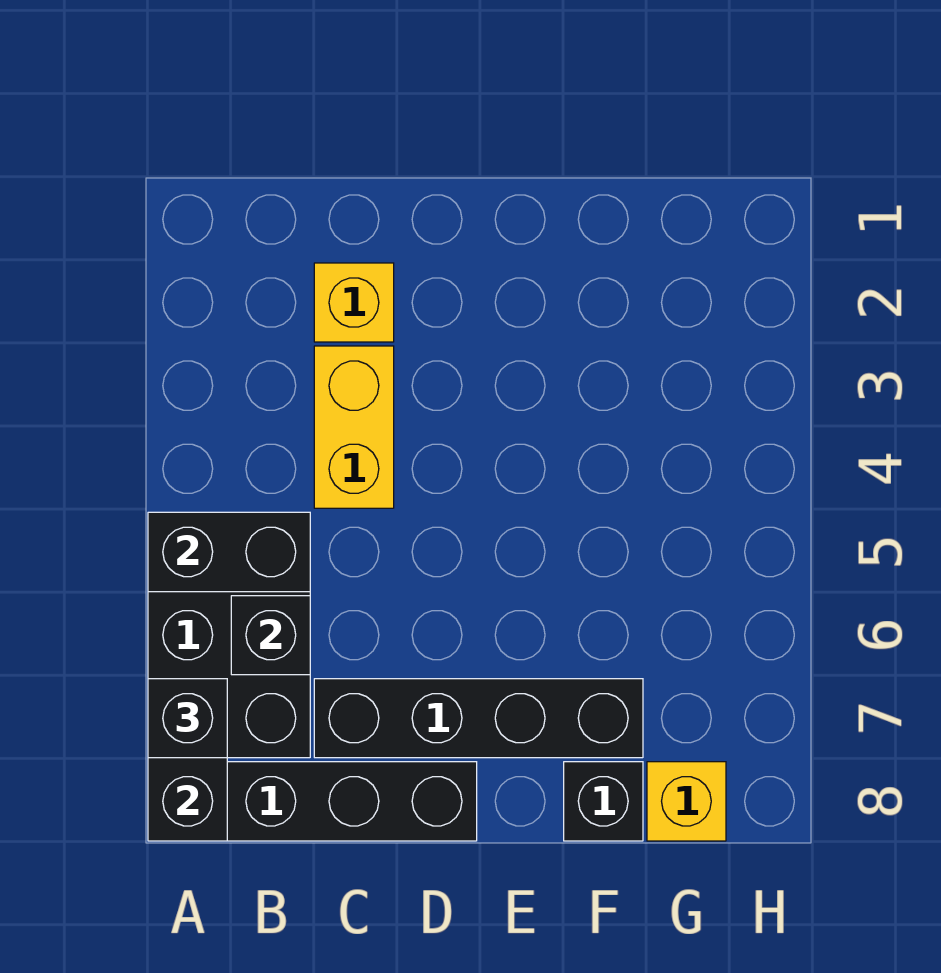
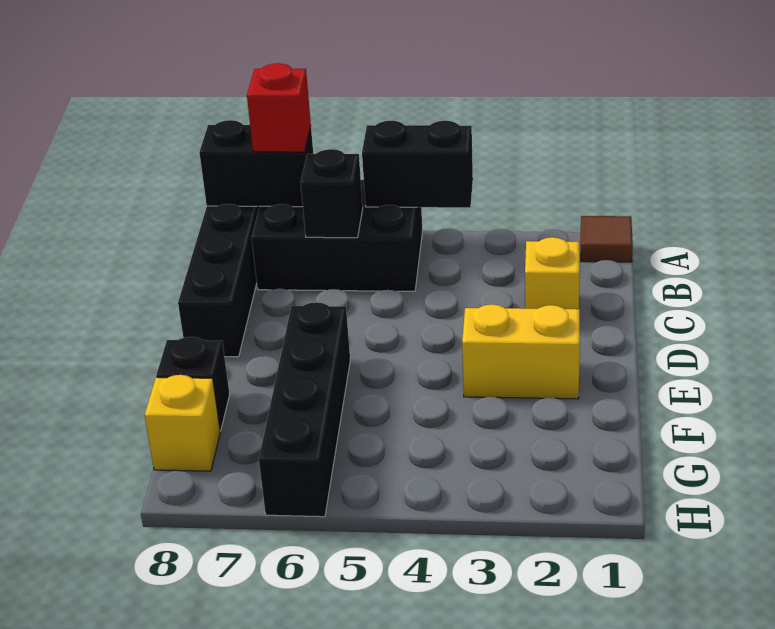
none -> brown tile A1 level 1
black brick A5:B5 level 2 -> black brick A4:A5 level 2
black brick A7 level 3 -> red brick A7 level 3
yellow brick C3:C4 level 1 -> yellow brick E2:E3 level 1
black brick C7:F7 level 1 -> black brick E6:H6 level 1

